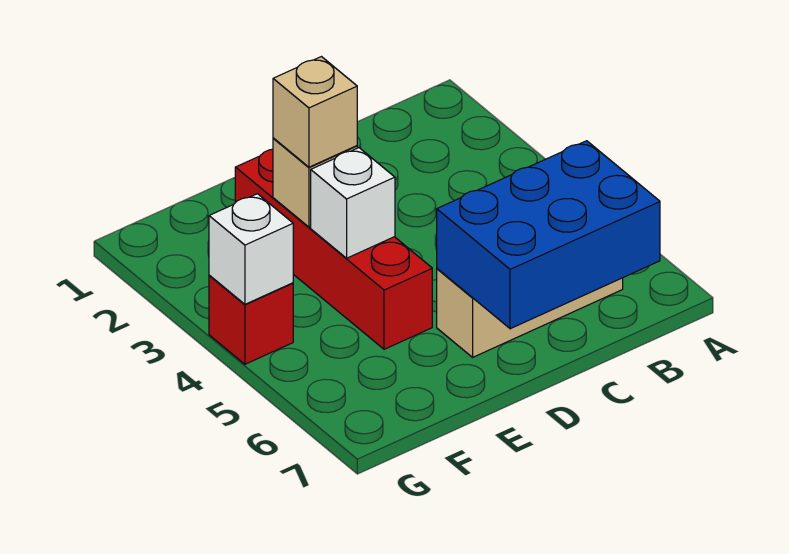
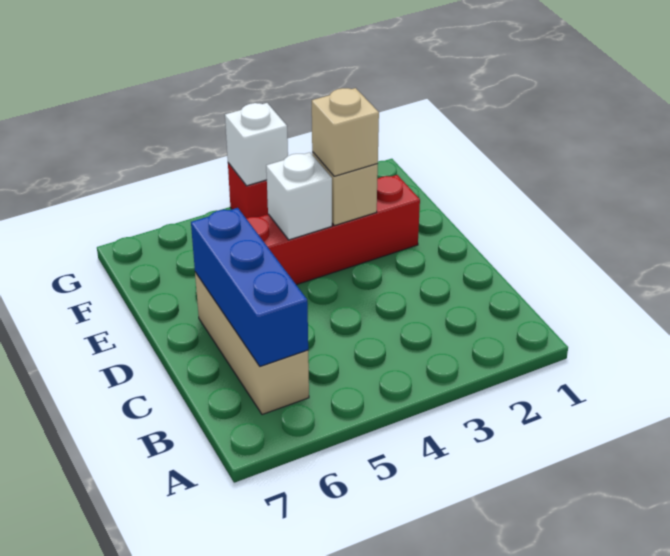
blue brick B6:D7 level 2 -> blue brick B6:D6 level 2

